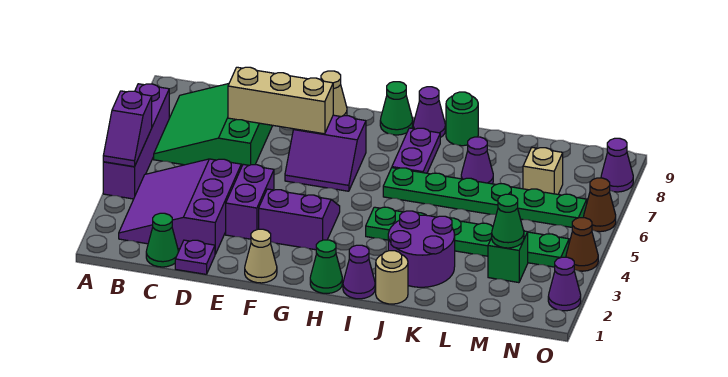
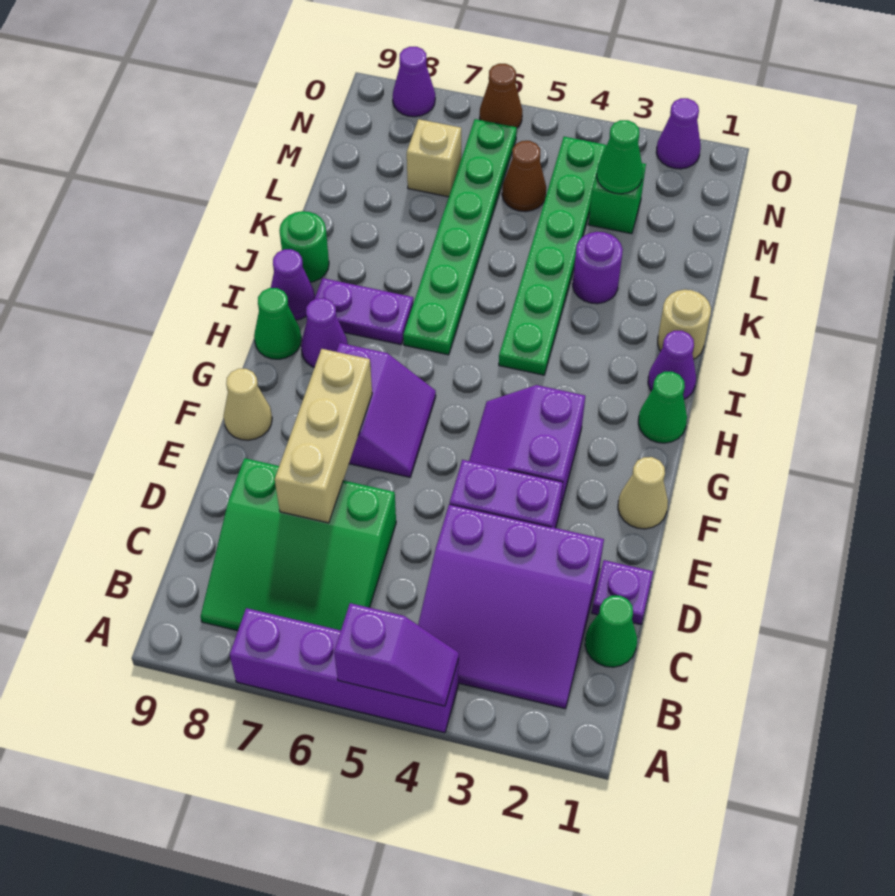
purple round brick J2:K3 level 1 -> purple round brick K3 level 1
purple cone K7 level 1 -> purple cone H8 level 1
brown cone O4 level 1 -> brown cone M5 level 1

